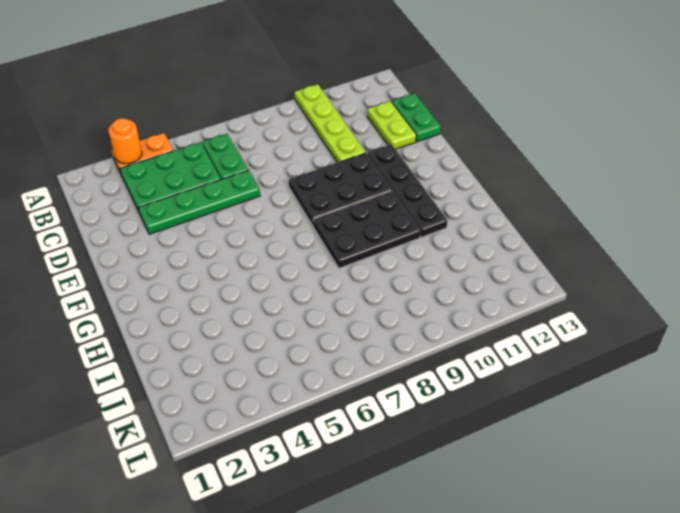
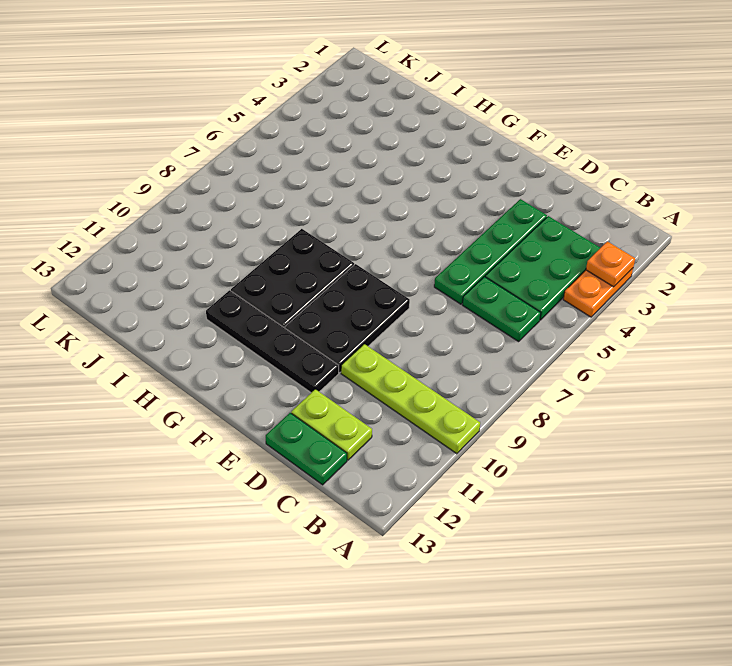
orange round brick A3 level 2 -> orange plate A3 level 2

